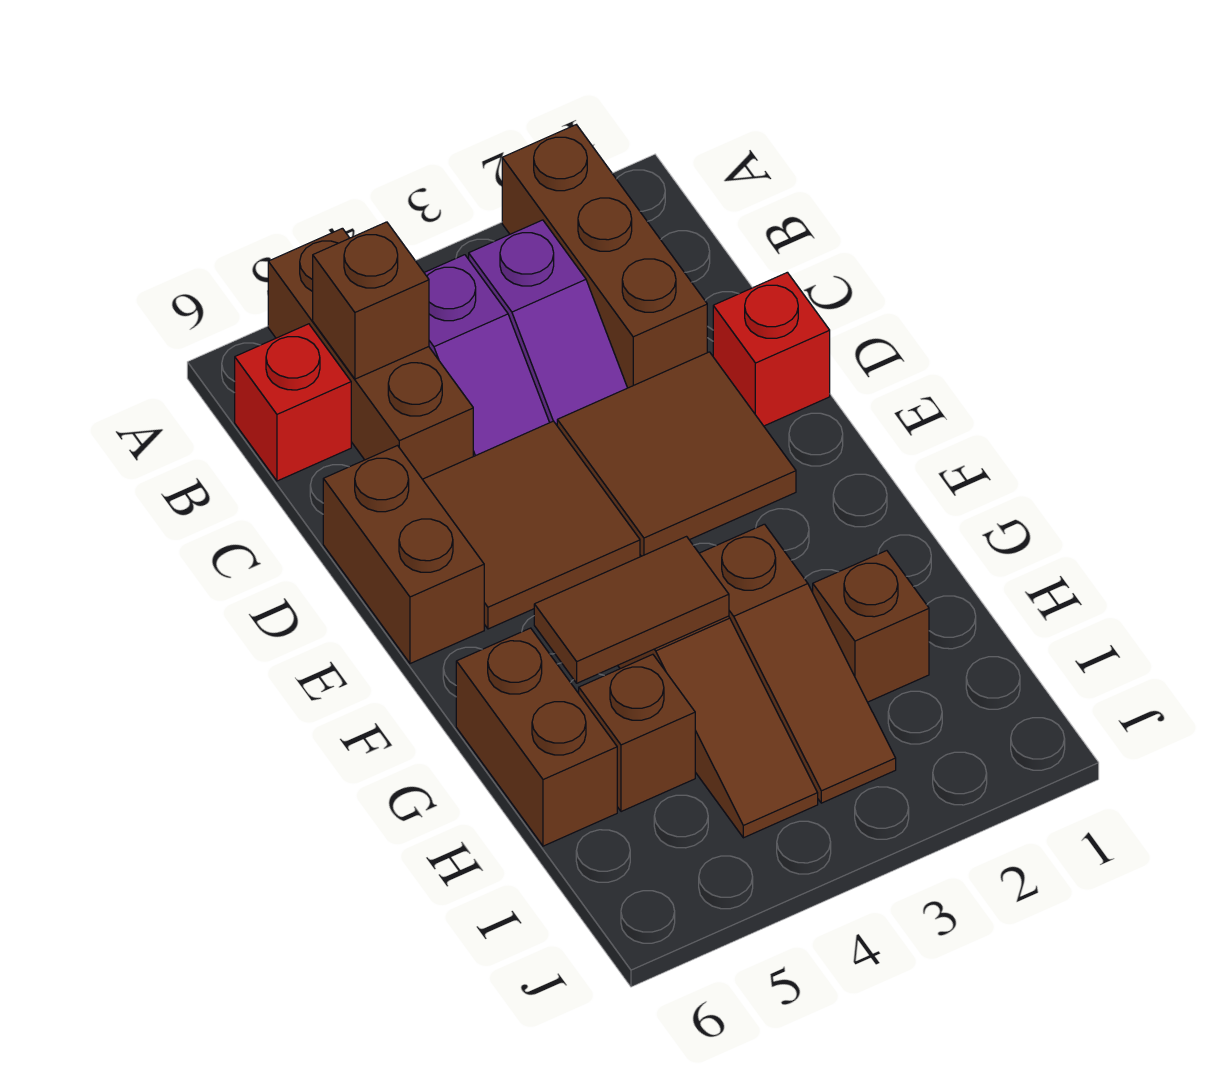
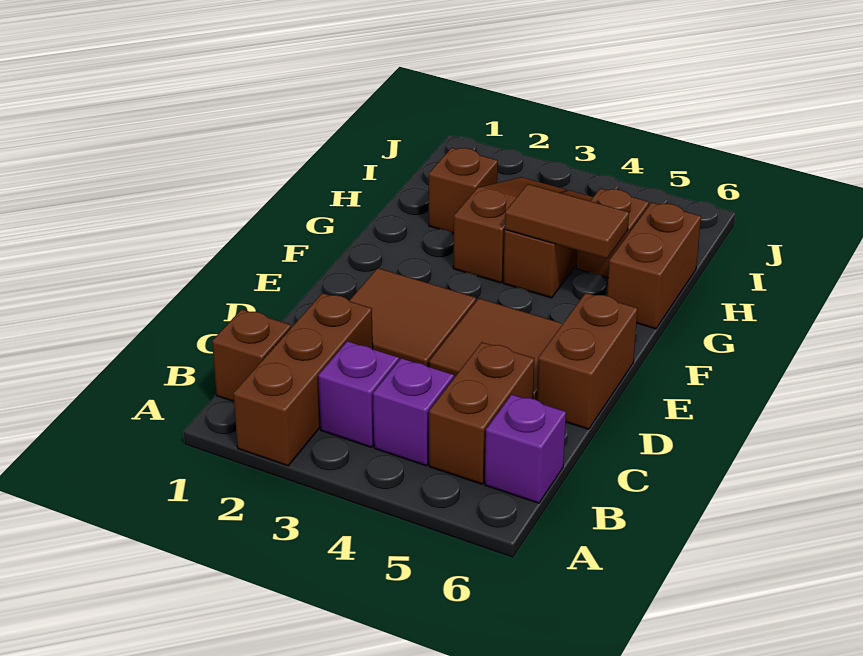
brown brick A5:C5 level 1 -> brown brick B5:C5 level 1
brown brick B5 level 2 -> brown brick B1 level 1
red brick B6 level 1 -> purple brick B6 level 1
red brick D1 level 1 -> none

